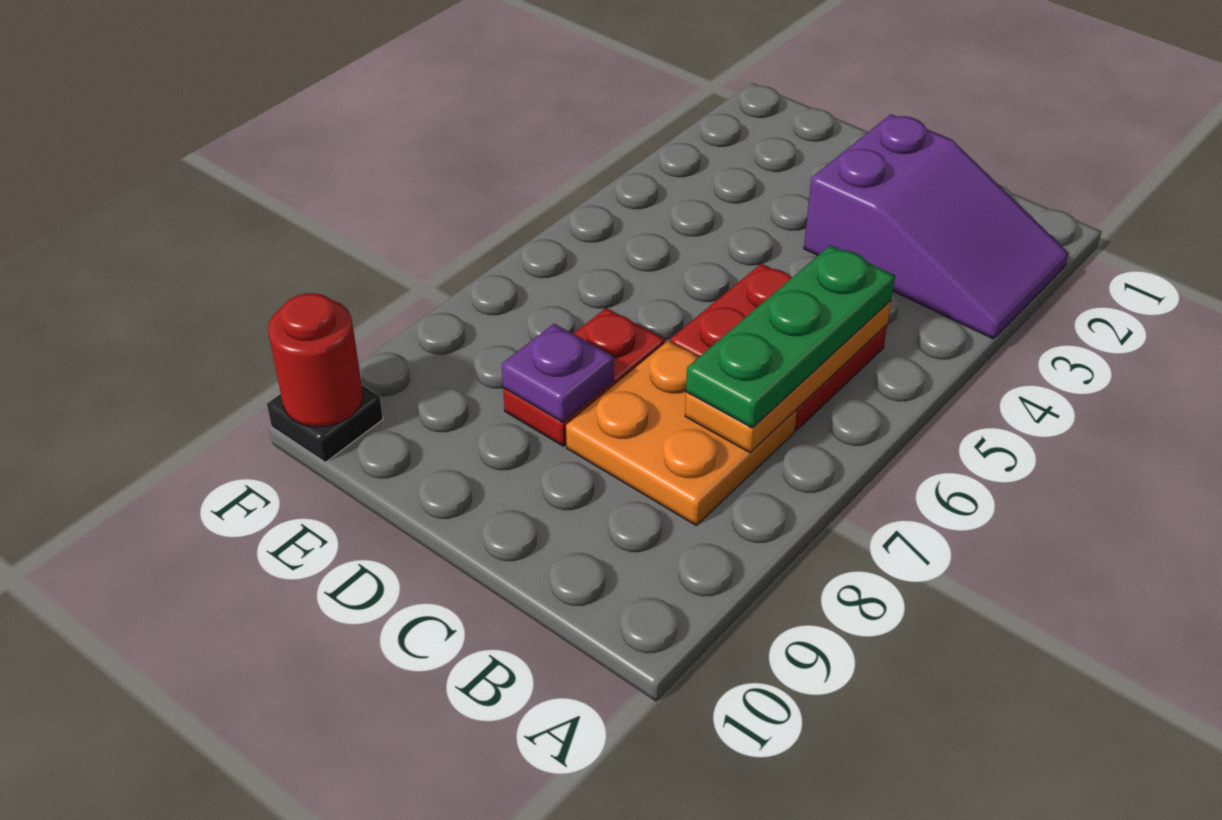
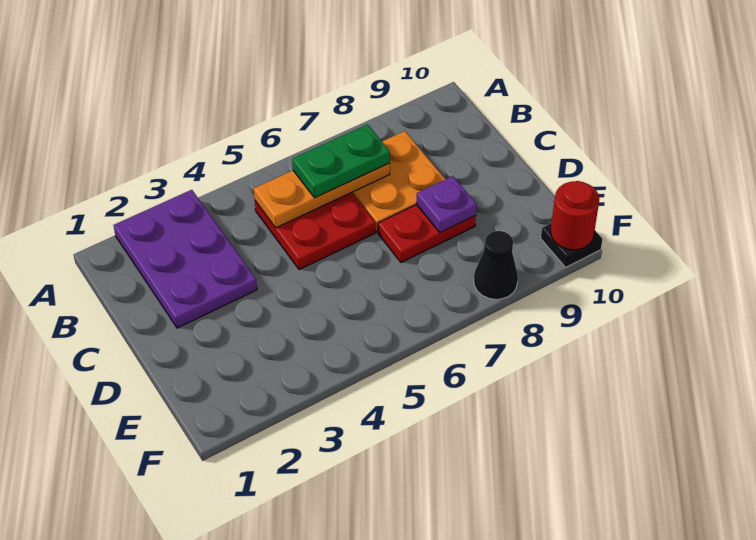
purple slope A2:C3 level 1 top C -> purple plate A2:C3 level 1
green plate B5:B7 level 3 -> green plate B6:B7 level 3
none -> black cone F8 level 1

